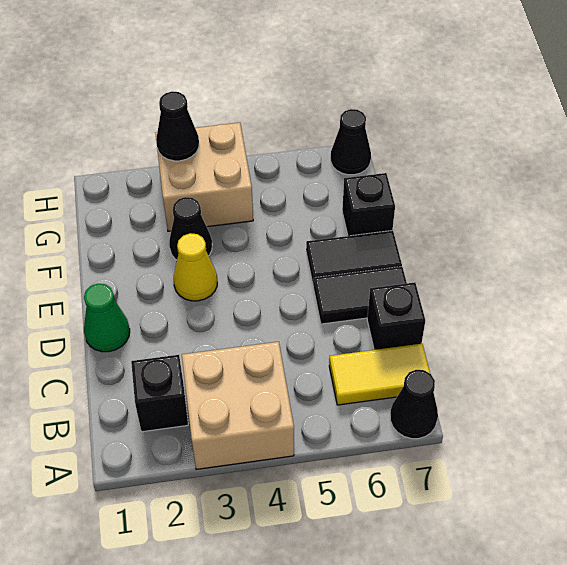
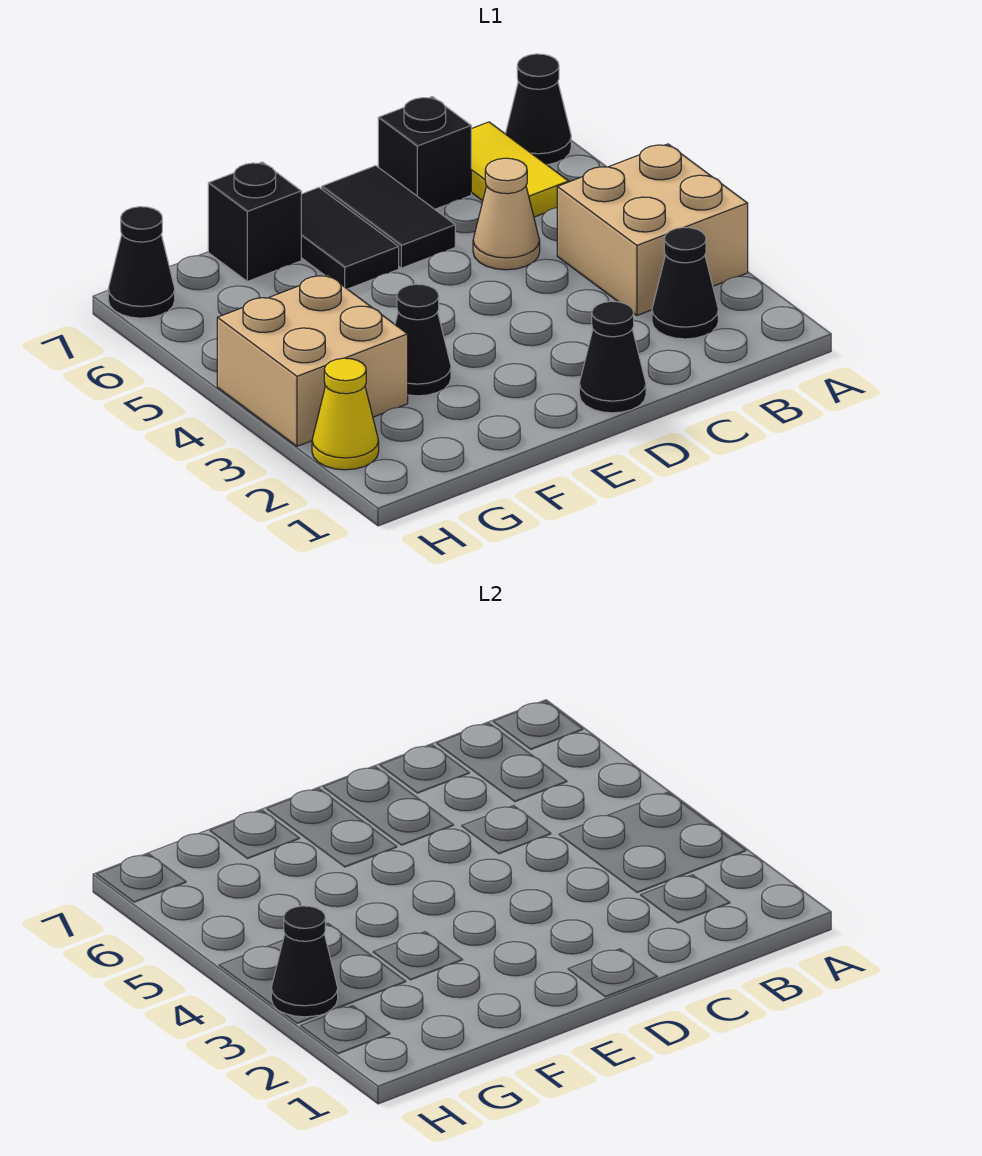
black brick B2 level 1 -> black cone B2 level 1
none -> tan cone C5 level 1
green cone D1 level 1 -> black cone D1 level 1
yellow cone E3 level 1 -> yellow cone H2 level 1

